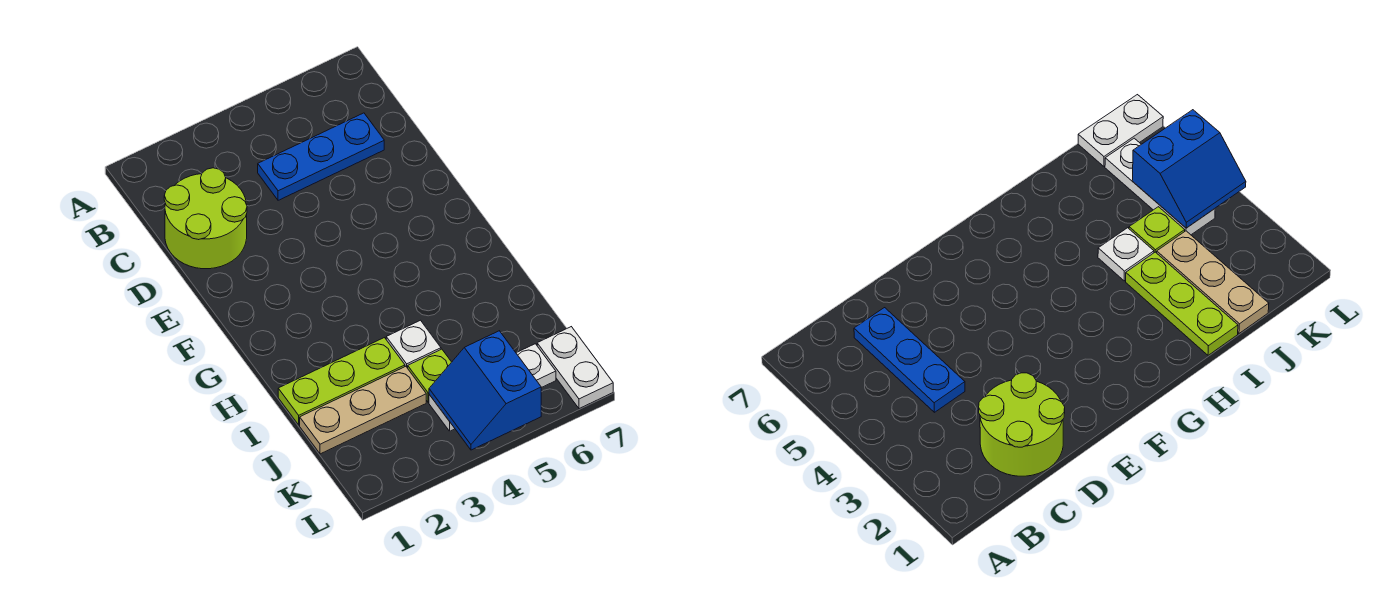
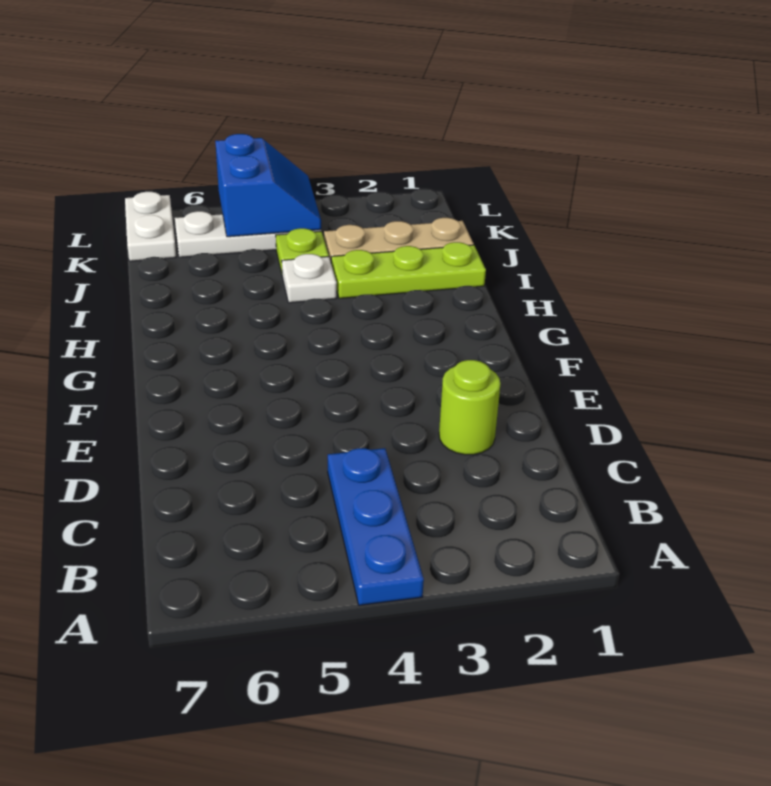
lime round brick C1:D2 level 1 -> lime round brick D2 level 1
blue plate C4:C6 level 1 -> blue plate A4:C4 level 1

